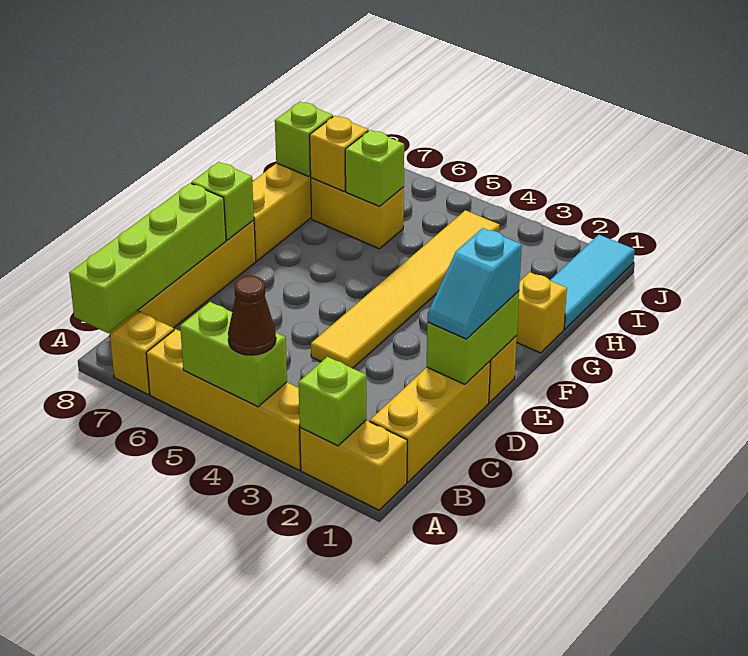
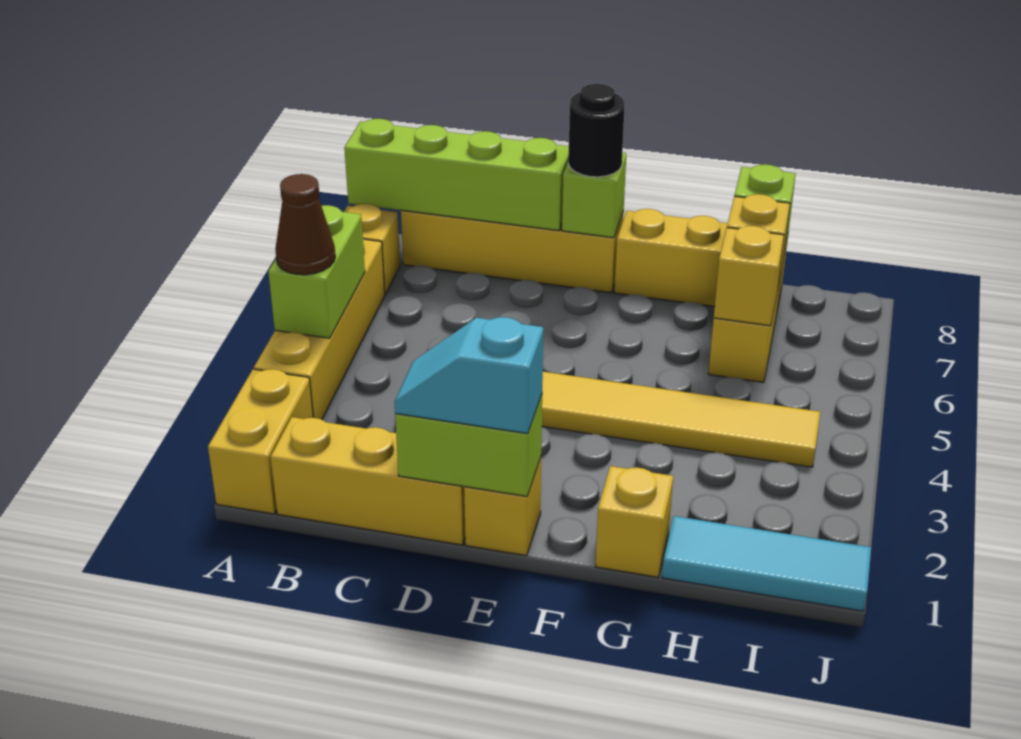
lime brick A2 level 2 -> none
none -> black round brick E8 level 3
lime brick H6 level 2 -> yellow brick H6 level 2

